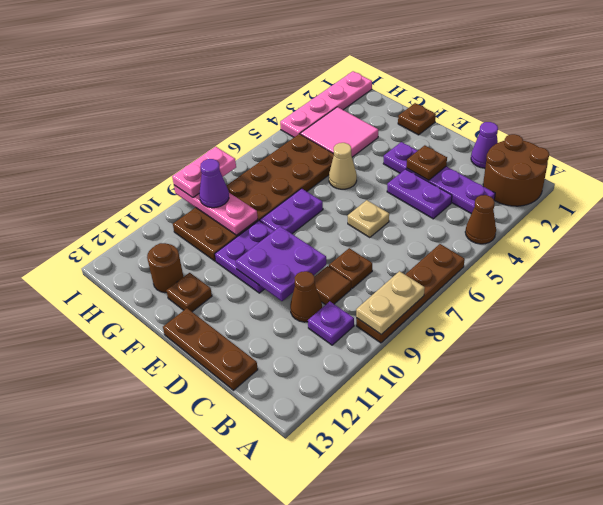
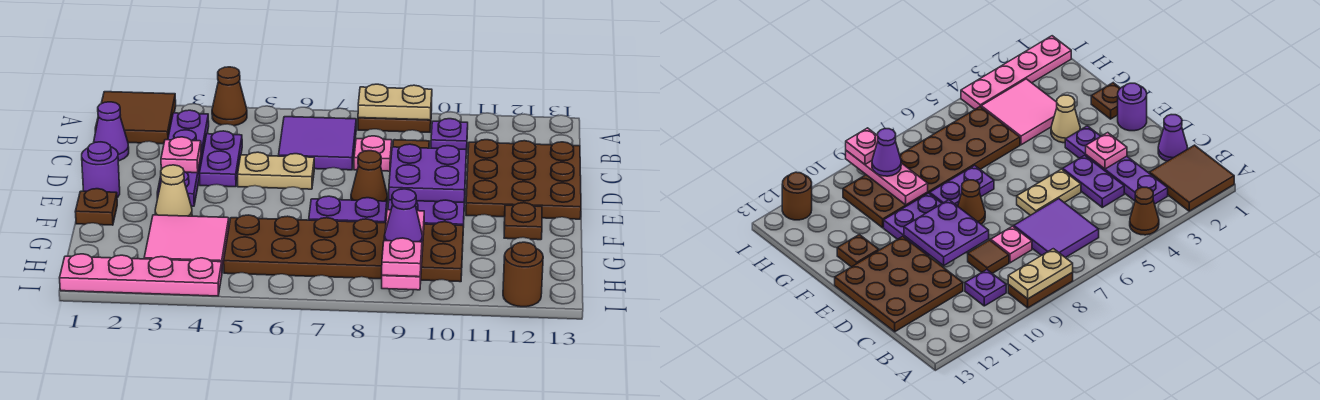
brown round brick A1:B2 level 1 -> brown tile A1:B2 level 1
brown plate A6:A9 level 1 -> brown plate A8:A9 level 1
none -> purple tile B6:C7 level 1
brown plate C8 level 1 -> pink plate C8 level 1
brown cone C10 level 1 -> brown cone E8 level 1
brown plate C13:E13 level 1 -> brown plate C11:E13 level 1
brown plate D3 level 2 -> pink plate D3 level 2
tan plate D6 level 1 -> tan plate D5:D6 level 1
none -> purple round brick E1 level 1
tan cone F5 level 1 -> tan cone F3 level 1
brown round brick G12 level 1 -> brown round brick I12 level 1
pink plate I8:I9 level 3 -> pink plate I9 level 3

